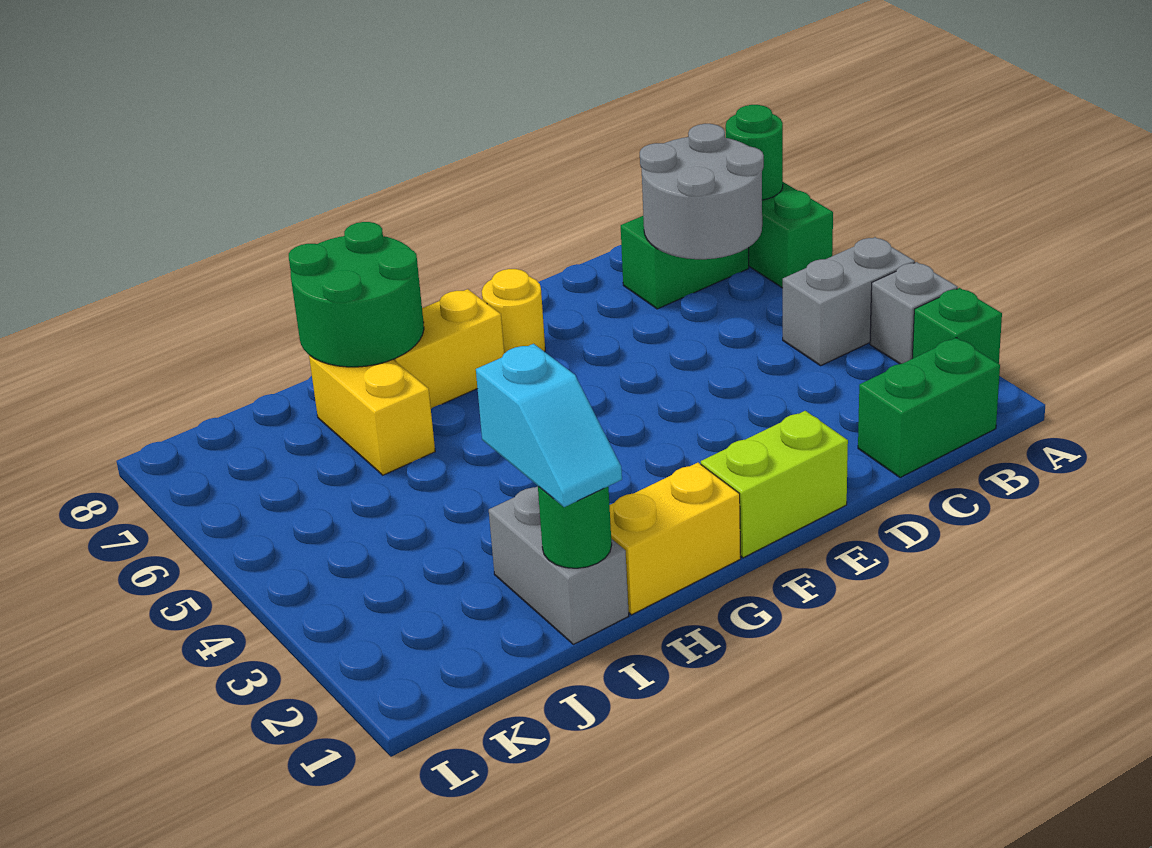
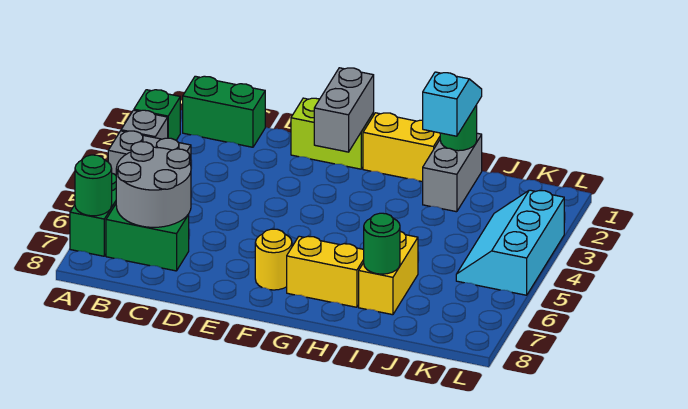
none -> grey brick F1:F2 level 2
green round brick H7:I8 level 2 -> green round brick I7 level 2
none -> cyan slope K3:L5 level 1 top L

